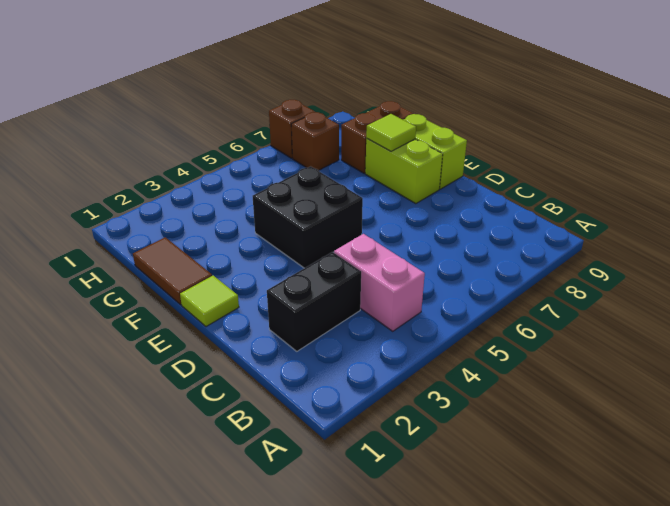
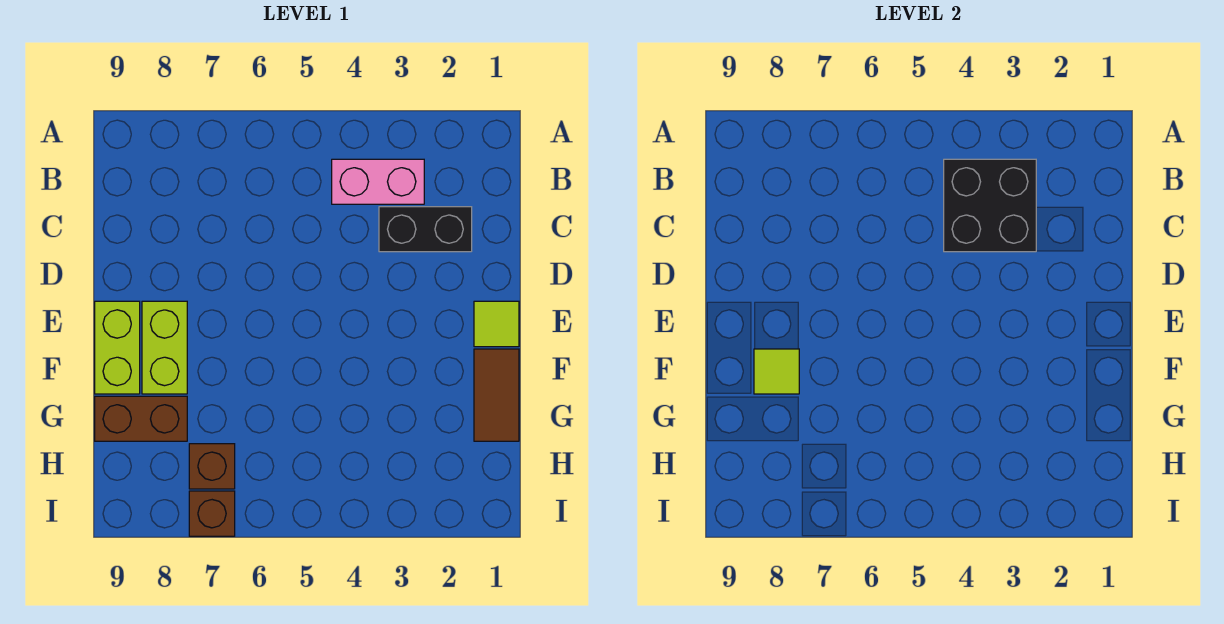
pink brick B4:C4 level 1 -> pink brick B3:B4 level 1
black brick E4:F5 level 1 -> black brick B3:C4 level 2

